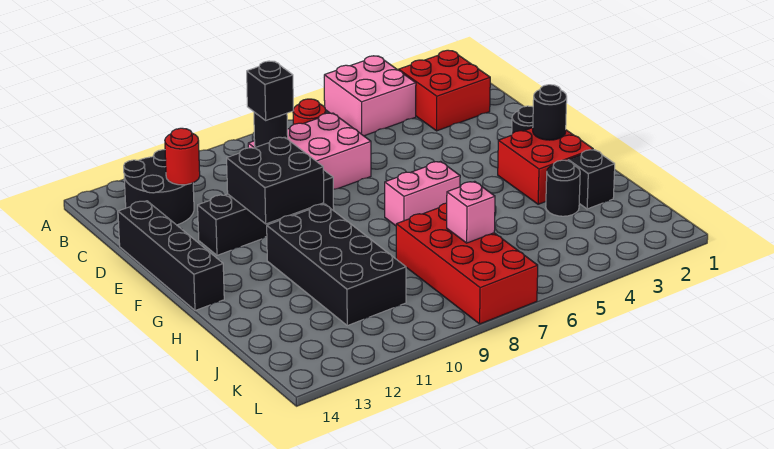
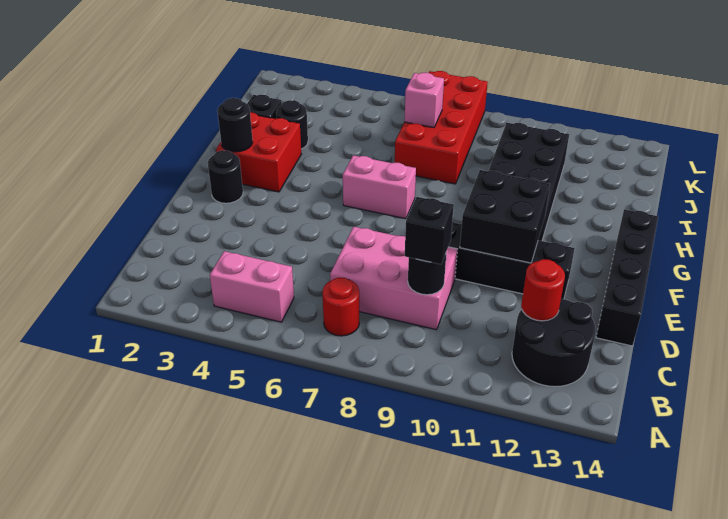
pink brick A4:B5 level 1 -> pink brick B4:B5 level 1
red brick B2:C3 level 1 -> none

